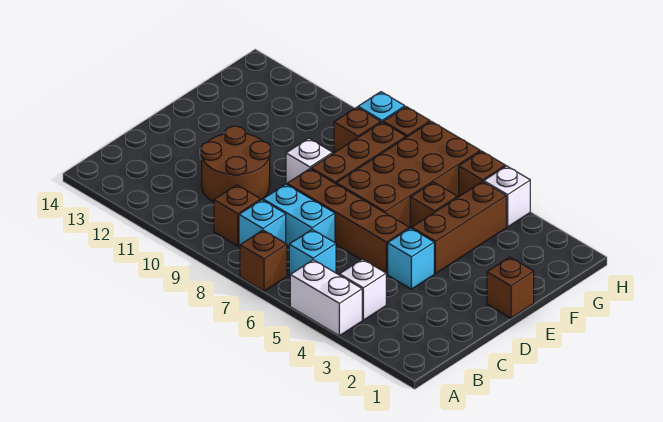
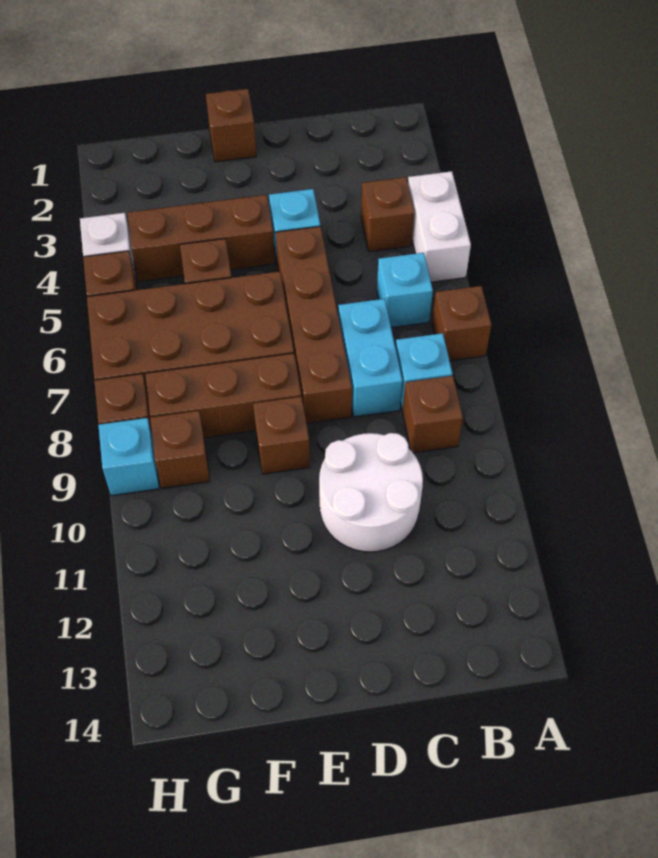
white brick B4 level 1 -> brown brick B4 level 1
brown round brick C10:D11 level 1 -> white round brick C10:D11 level 1
white brick E9 level 1 -> brown brick E9 level 1

